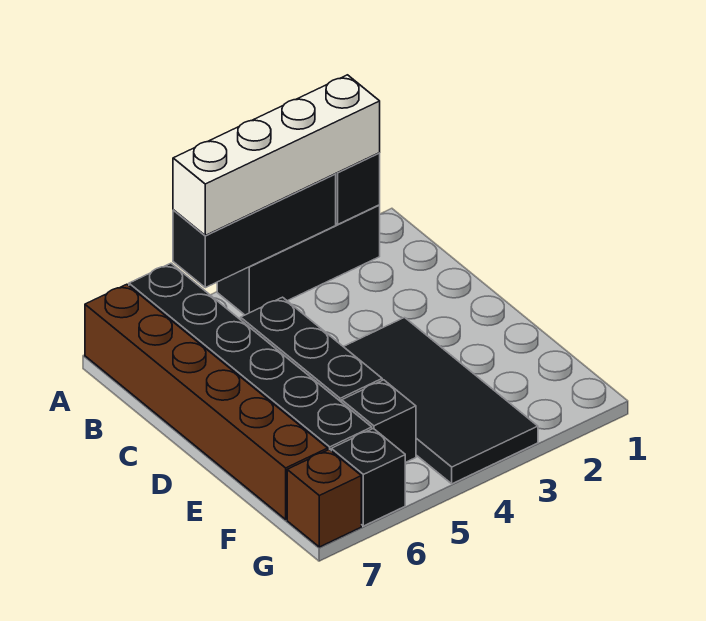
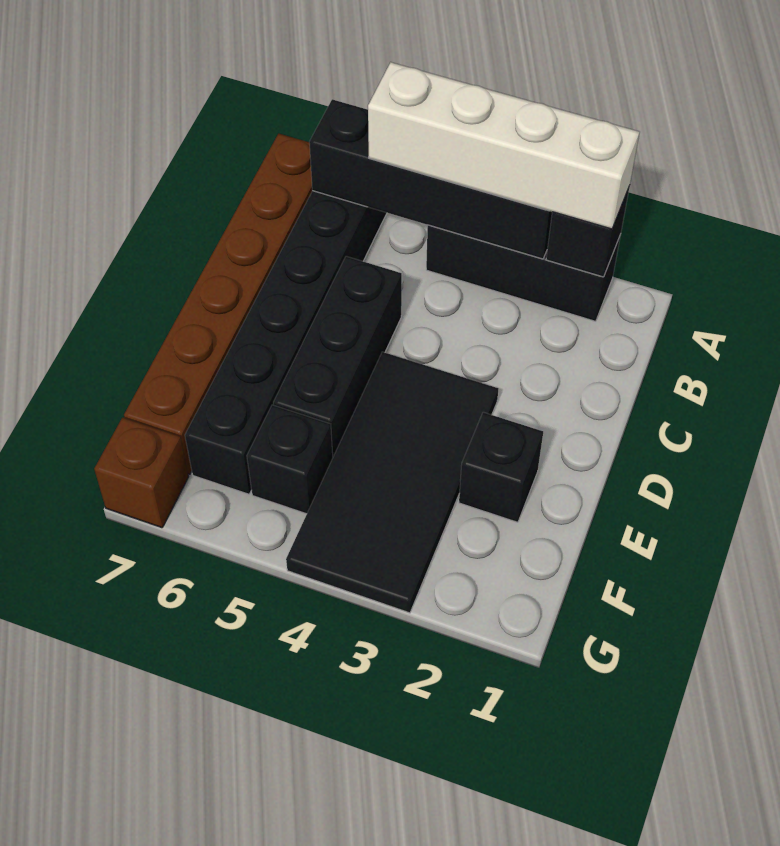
black brick A3:A5 level 2 -> black brick A3:A6 level 2
black brick G6 level 1 -> black brick E2 level 1

